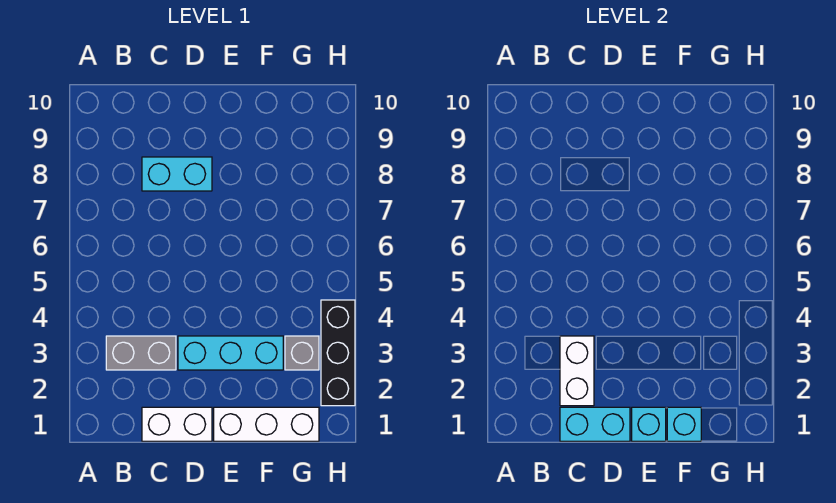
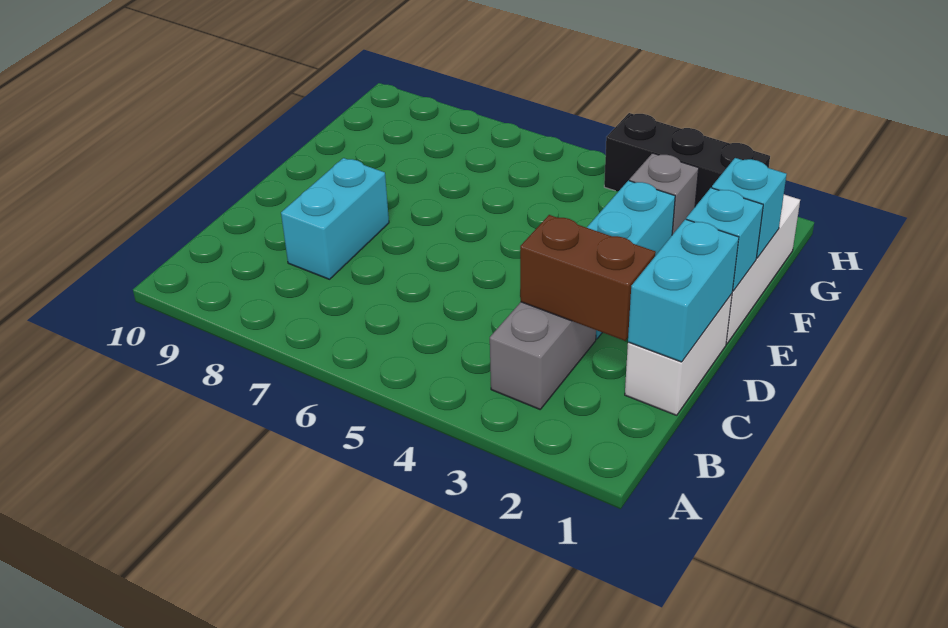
white brick C2:C3 level 2 -> brown brick C2:C3 level 2

